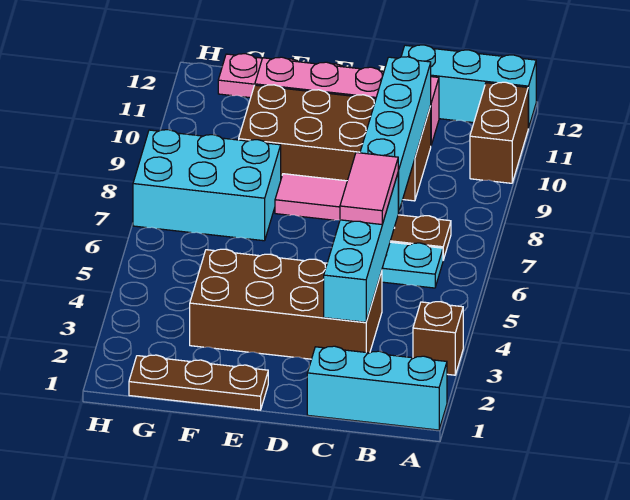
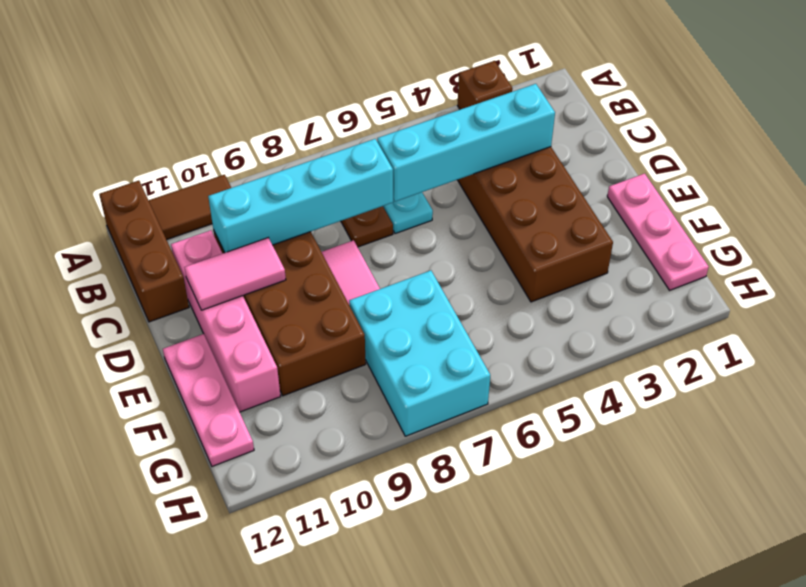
cyan brick A1:C1 level 1 -> none
brown brick A10:A11 level 1 -> brown tile A10:A11 level 1
cyan brick A12:C12 level 1 -> brown brick A12:C12 level 1
pink tile C5:C6 level 3 -> pink tile D10:D11 level 2
brown plate E1:G1 level 1 -> pink plate E1:G1 level 1

